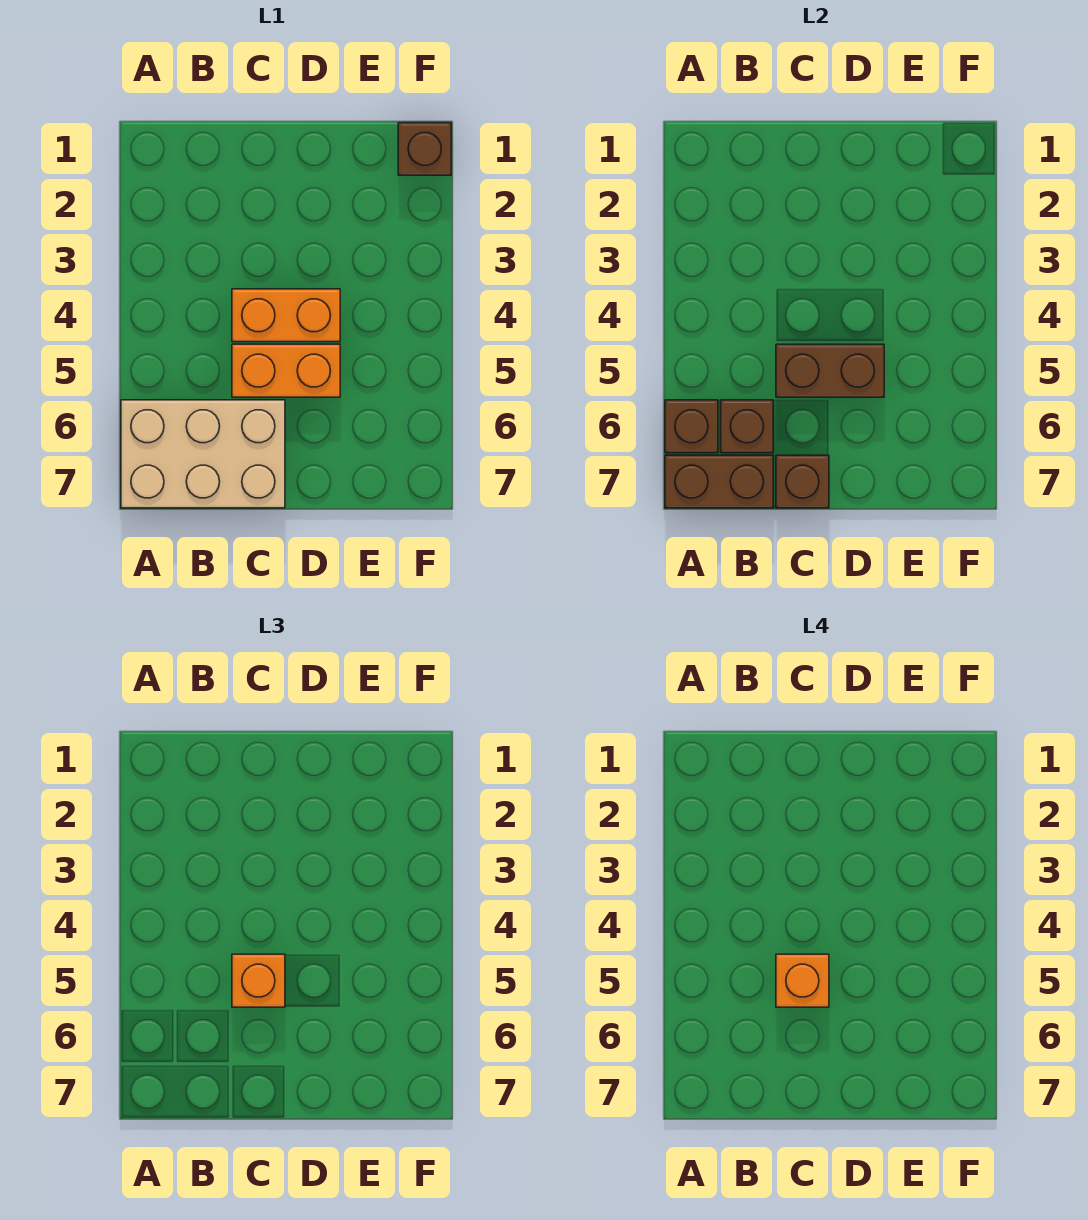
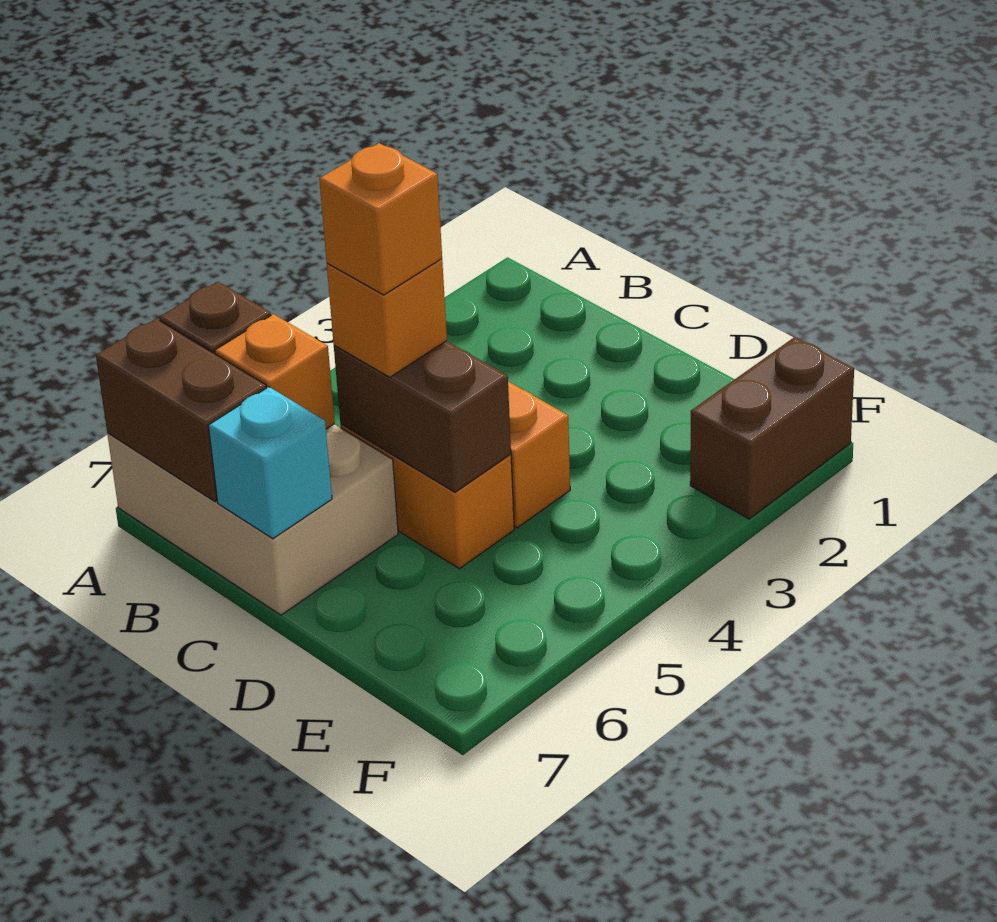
brown brick B6 level 2 -> orange brick B6 level 2
brown brick C7 level 2 -> cyan brick C7 level 2
brown brick F1 level 1 -> brown brick F1:F2 level 1

